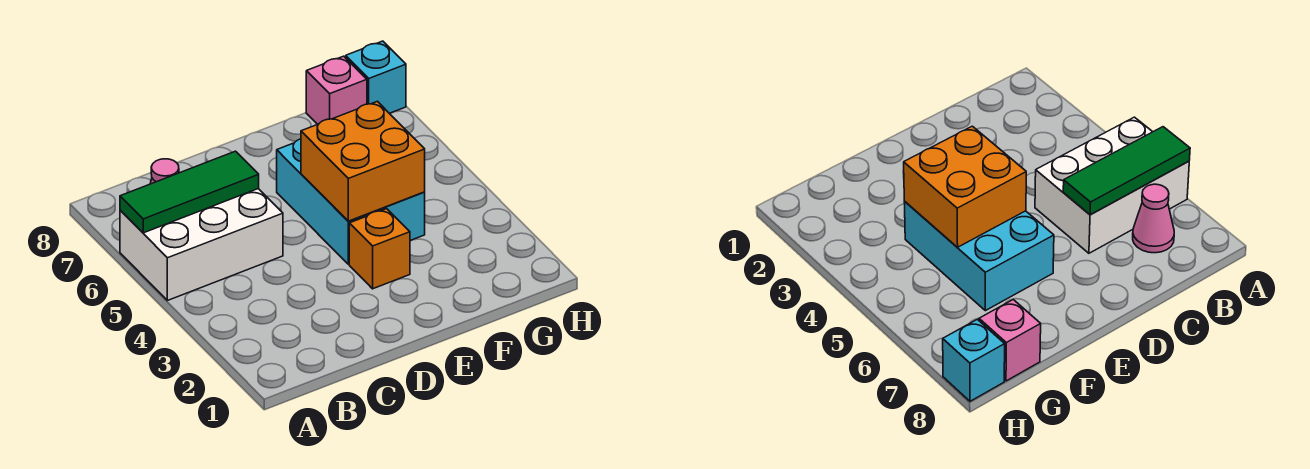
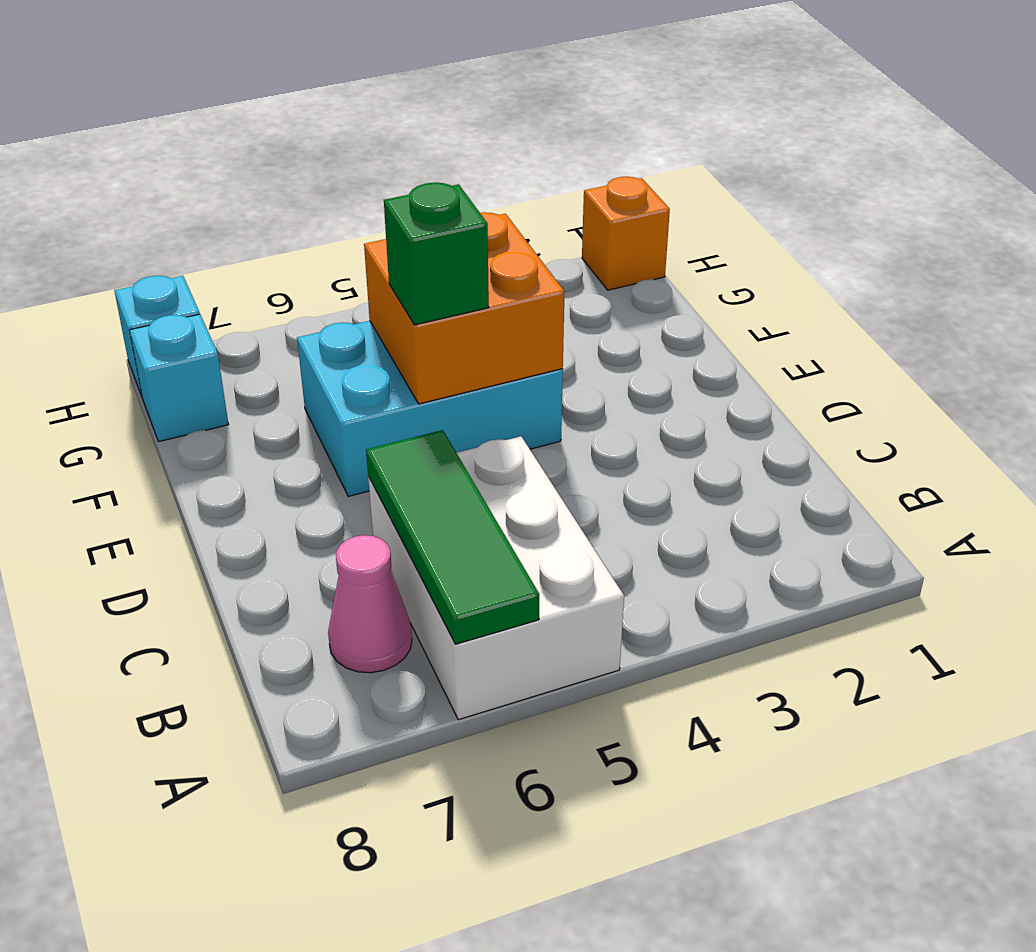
orange brick E3 level 1 -> orange brick H1 level 1
none -> green brick E5 level 3
pink brick G8 level 1 -> cyan brick G8 level 1

